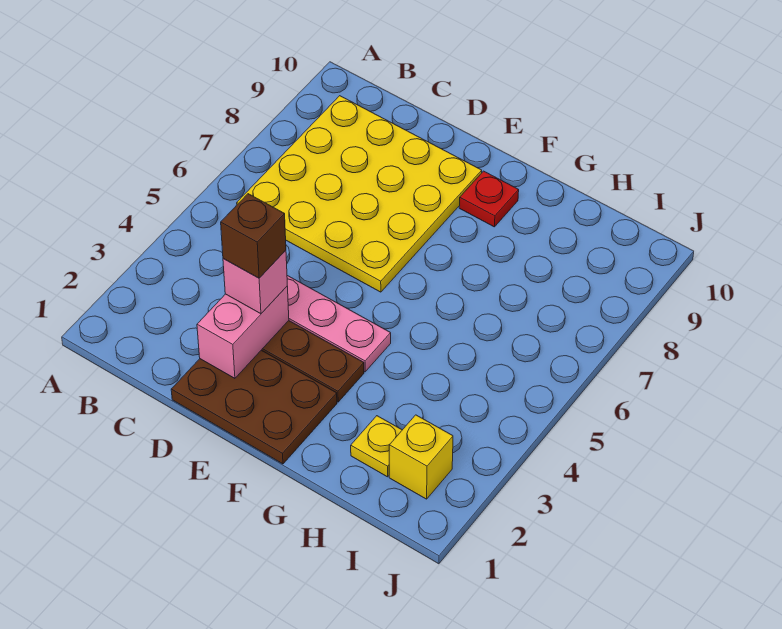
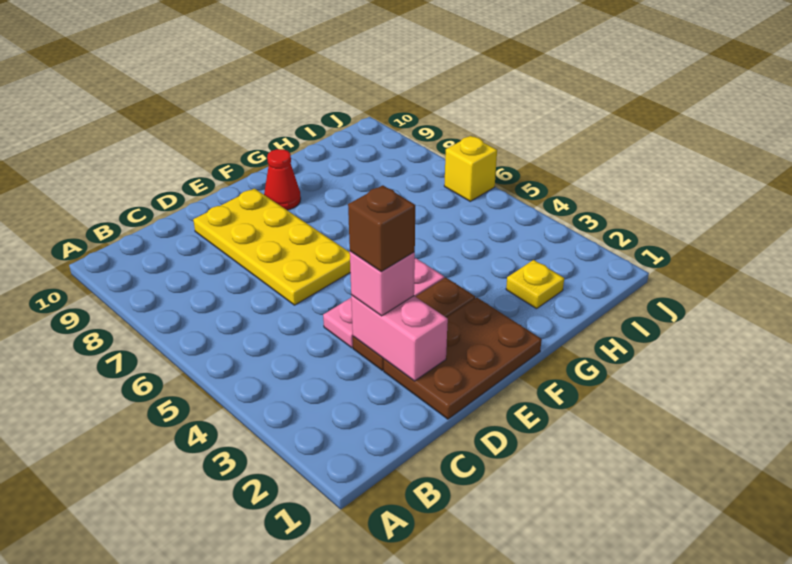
yellow plate B6:E9 level 1 -> yellow plate D6:E9 level 1
red plate F9 level 1 -> red cone F9 level 1
yellow brick I2 level 1 -> yellow brick J6 level 1

